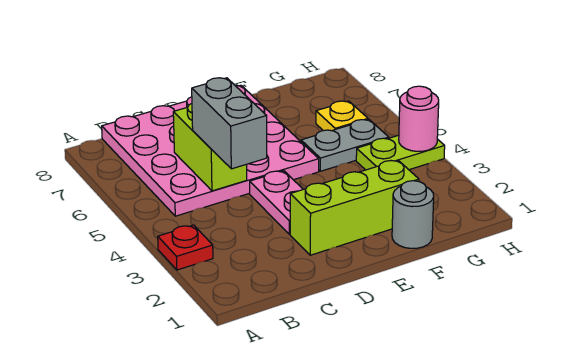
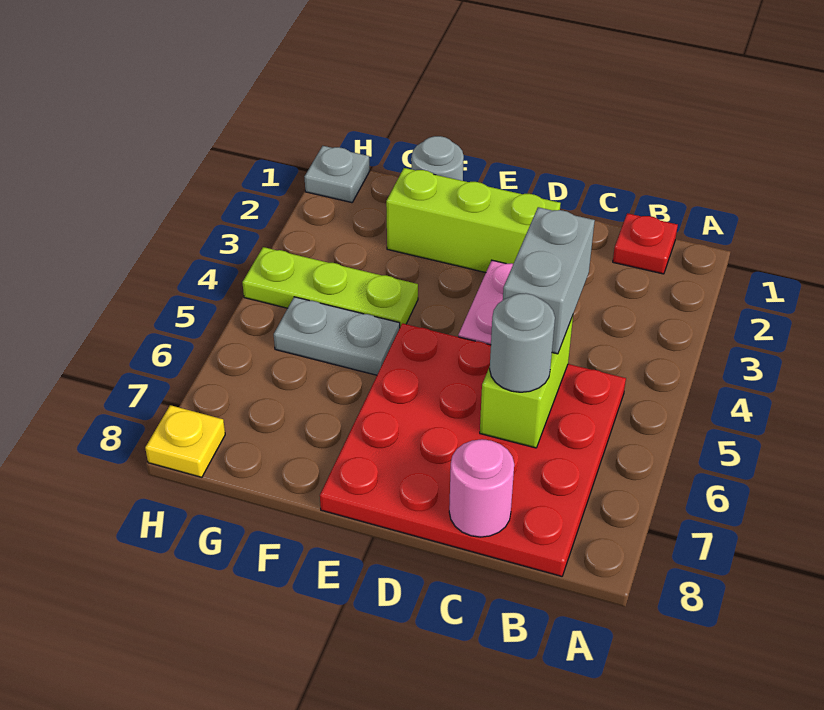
red plate A3 level 1 -> red plate B1 level 1
pink plate B5:E8 level 1 -> red plate B5:E8 level 1
none -> grey round brick C6 level 3
lime plate G4:H4 level 1 -> lime plate F4:H4 level 1
yellow plate G6 level 1 -> yellow plate H8 level 1
none -> grey plate H1 level 1
pink round brick H4 level 2 -> pink round brick C8 level 2

